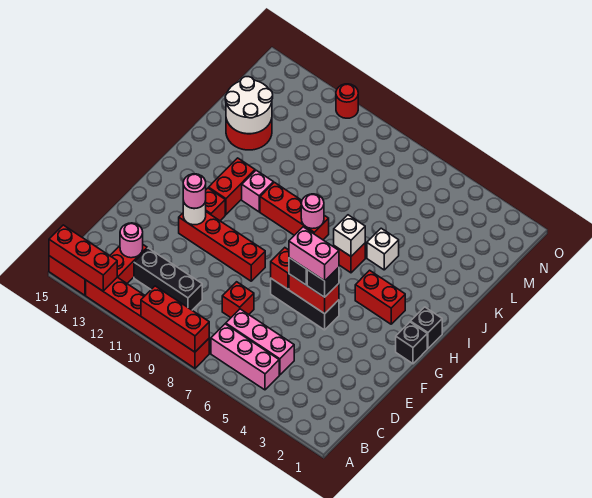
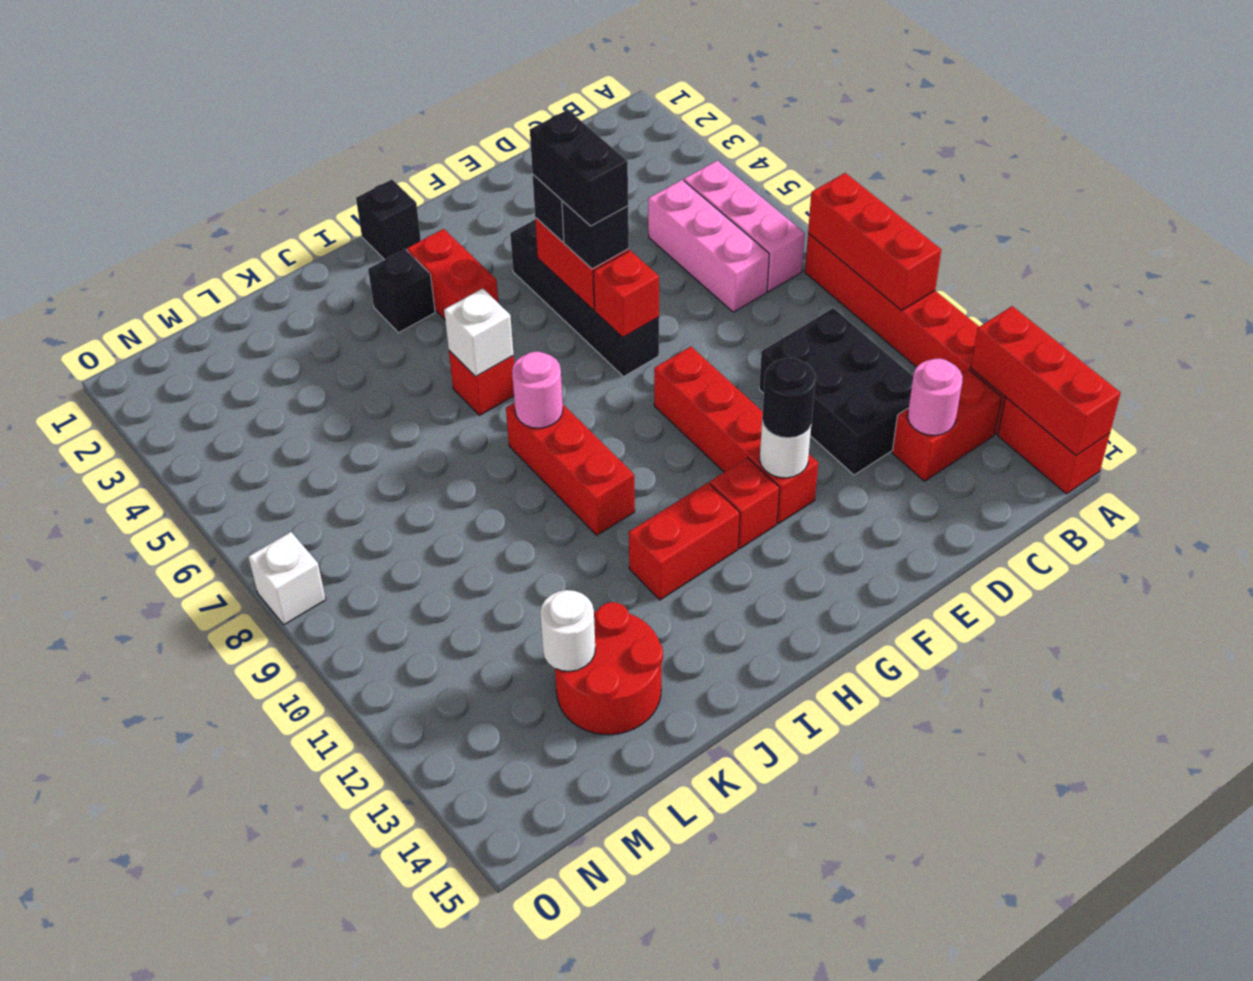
black brick C10:C12 level 1 -> black brick C10:D12 level 1
red brick D8 level 1 -> none
black brick F5:F7 level 1 -> black brick F4:F7 level 1
pink brick F5:F6 level 4 -> black brick F5:F6 level 4
pink round brick F12 level 3 -> black round brick F12 level 3
black brick G1 level 1 -> black brick I3 level 1
pink brick I11 level 1 -> none
white brick J5 level 1 -> white brick O8 level 1
white round brick K13:L14 level 2 -> white round brick L13 level 2
red round brick O11 level 1 -> none

